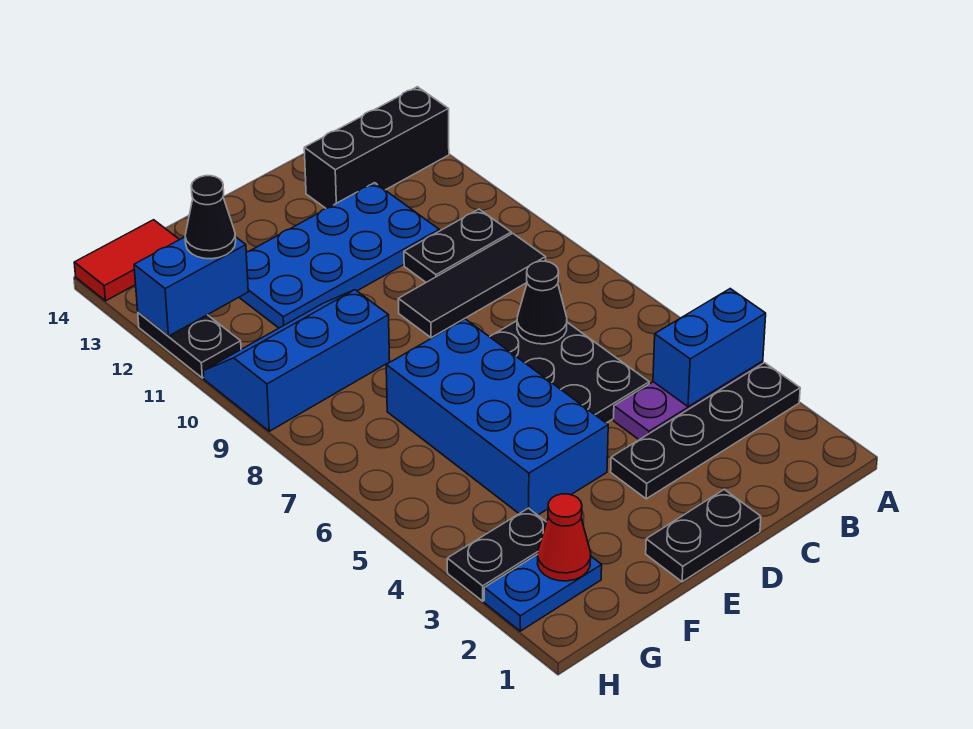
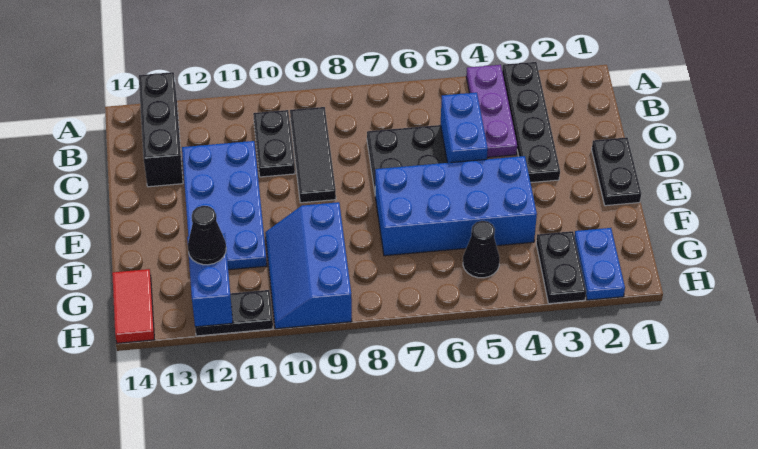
blue brick A4:B4 level 2 -> blue brick C5:D5 level 2
black cone C7 level 2 -> black cone G5 level 1
red cone G2 level 2 -> none

